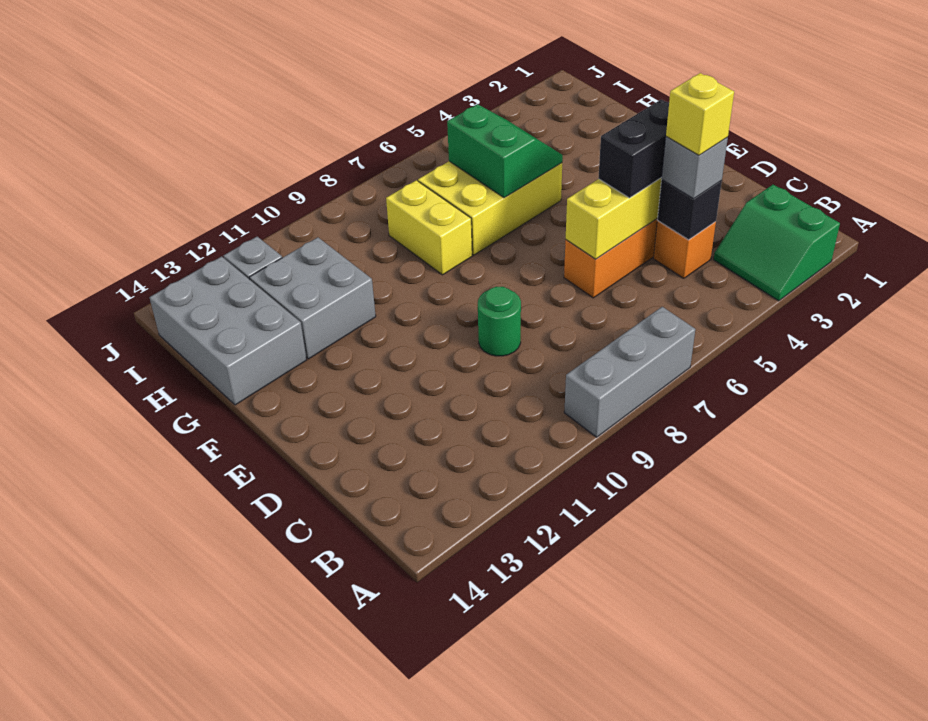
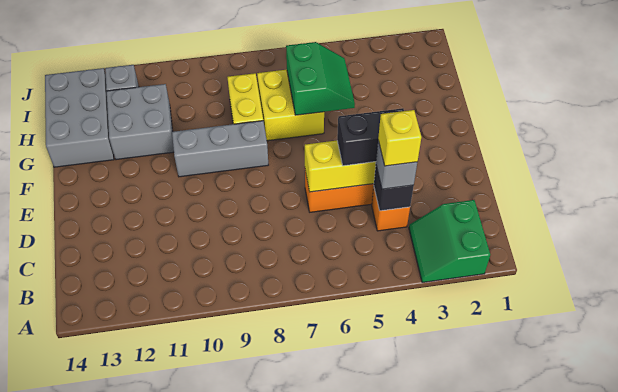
grey brick A7:A9 level 1 -> grey brick F8:F10 level 1
green round brick D9 level 1 -> none
yellow brick G5:H7 level 1 -> yellow brick G6:H7 level 1

